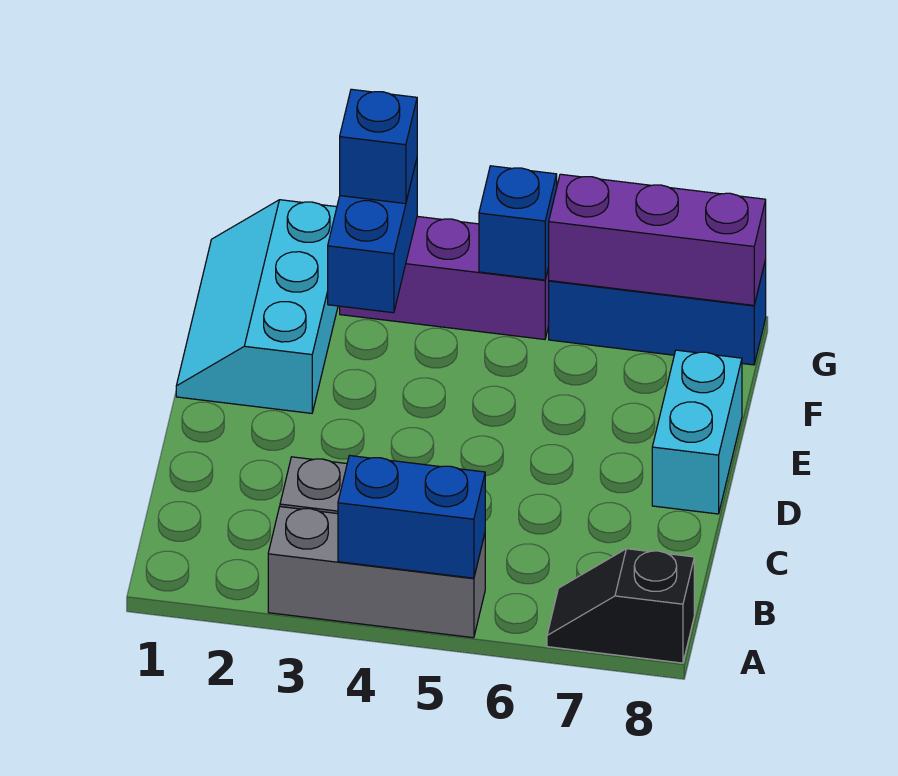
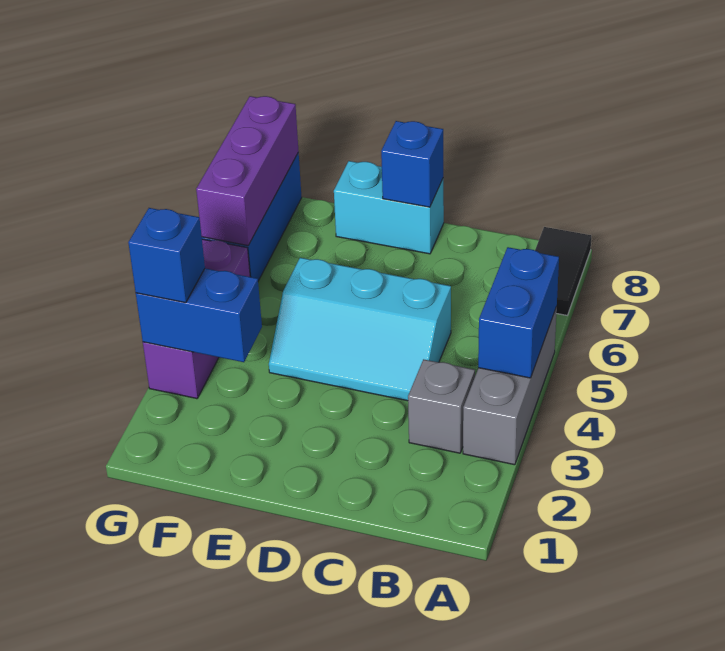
black slope A7:A8 level 1 top 8 -> black tile A7:A8 level 1
cyan slope E1:G2 level 1 top 2 -> cyan slope C4:E5 level 1 top 5
blue brick G5 level 2 -> blue brick D8 level 2

